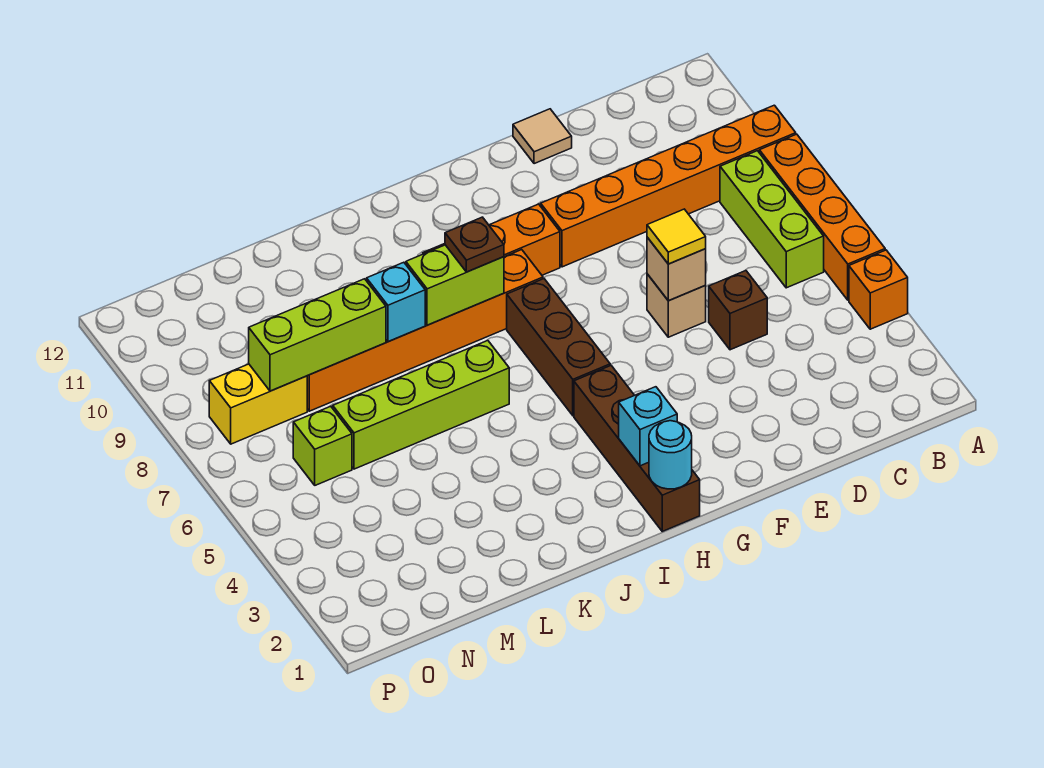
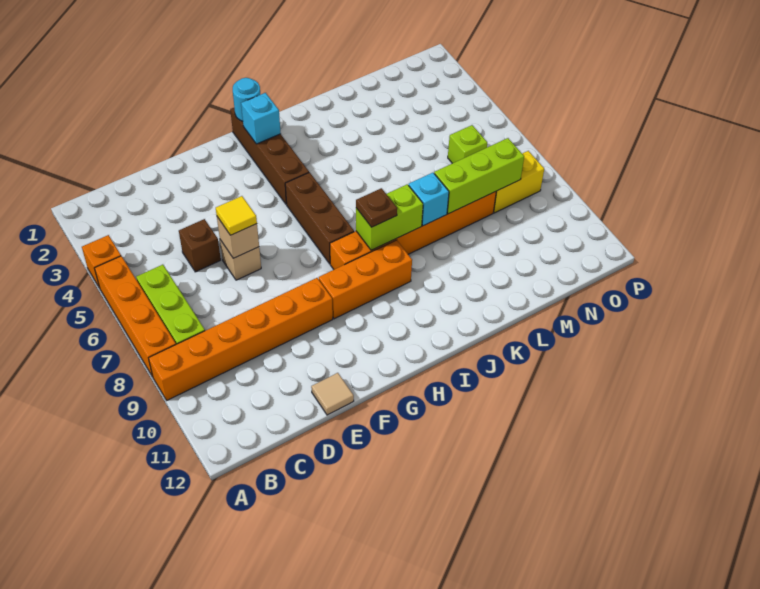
lime brick J6:M6 level 1 -> none

